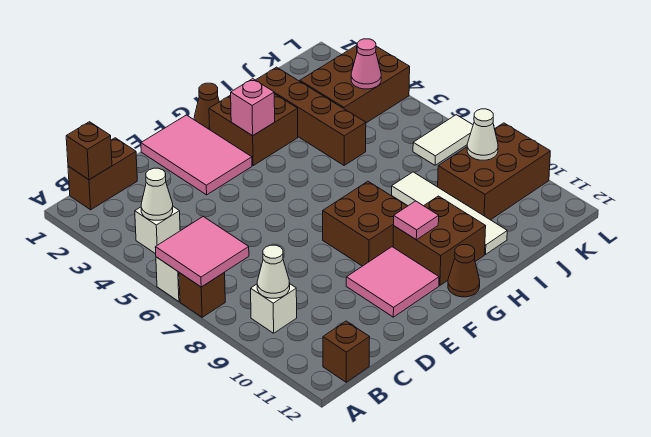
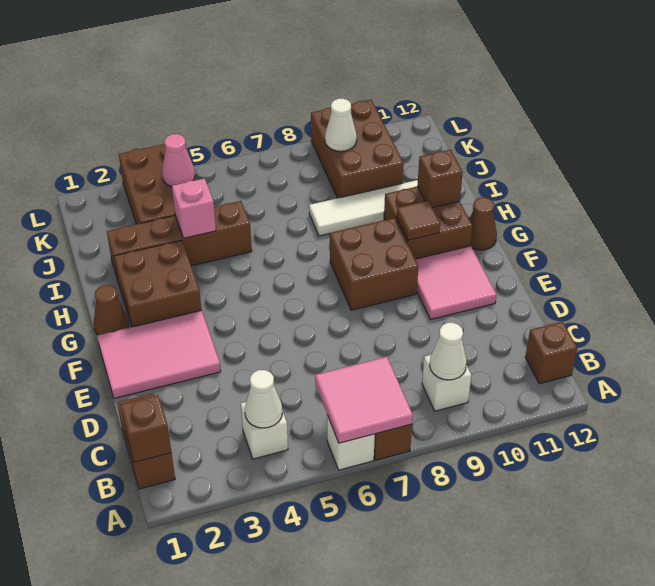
pink brick G3 level 2 -> pink brick I4 level 2
pink tile G10 level 2 -> brown tile G10 level 2
none -> brown brick H11 level 2
white tile K7:L7 level 1 -> none

